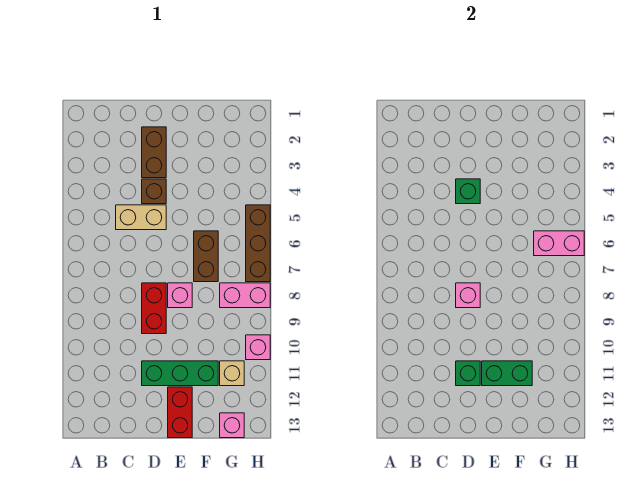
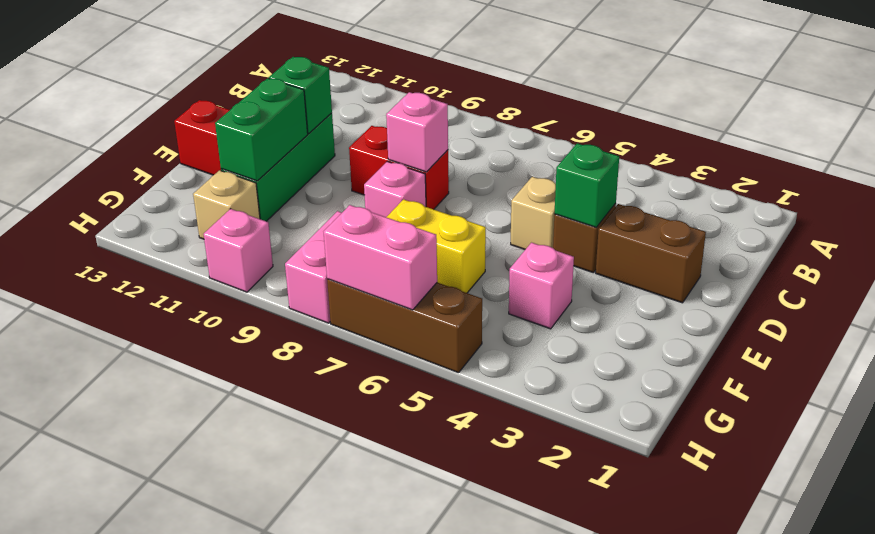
tan brick C5:D5 level 1 -> tan brick D5 level 1
brown brick F6:F7 level 1 -> yellow brick F6:F7 level 1
pink brick G6:H6 level 2 -> pink brick H6:H7 level 2
pink brick G13 level 1 -> pink brick F4 level 1

